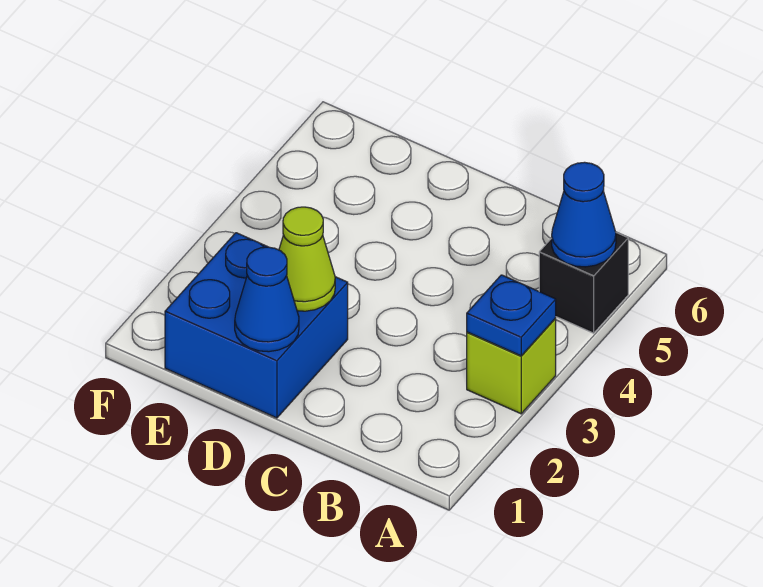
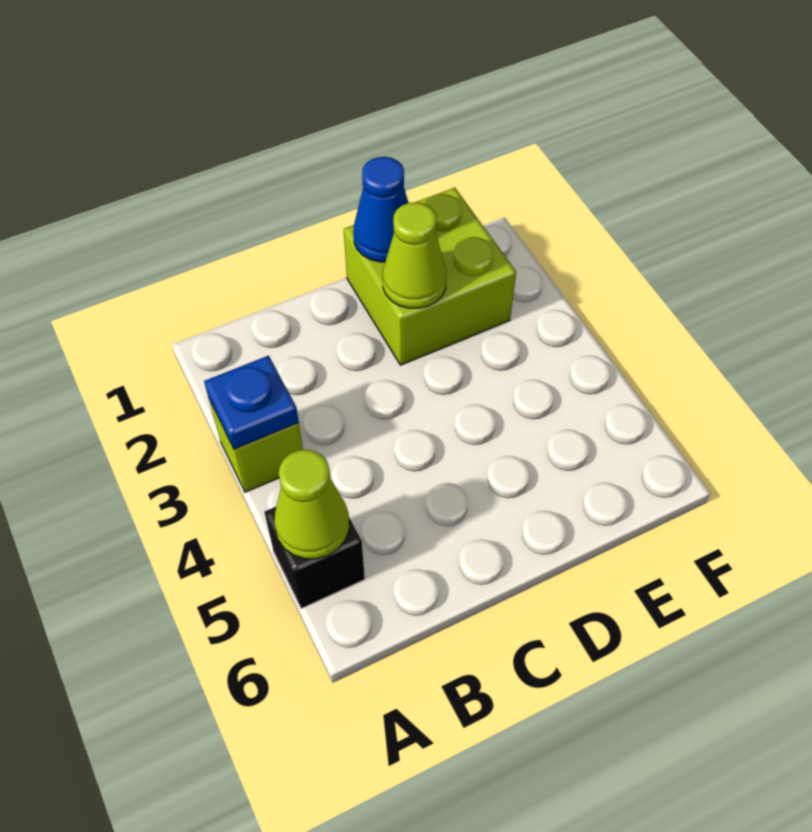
blue cone A5 level 2 -> lime cone A5 level 2
blue brick D1:E2 level 1 -> lime brick D1:E2 level 1

